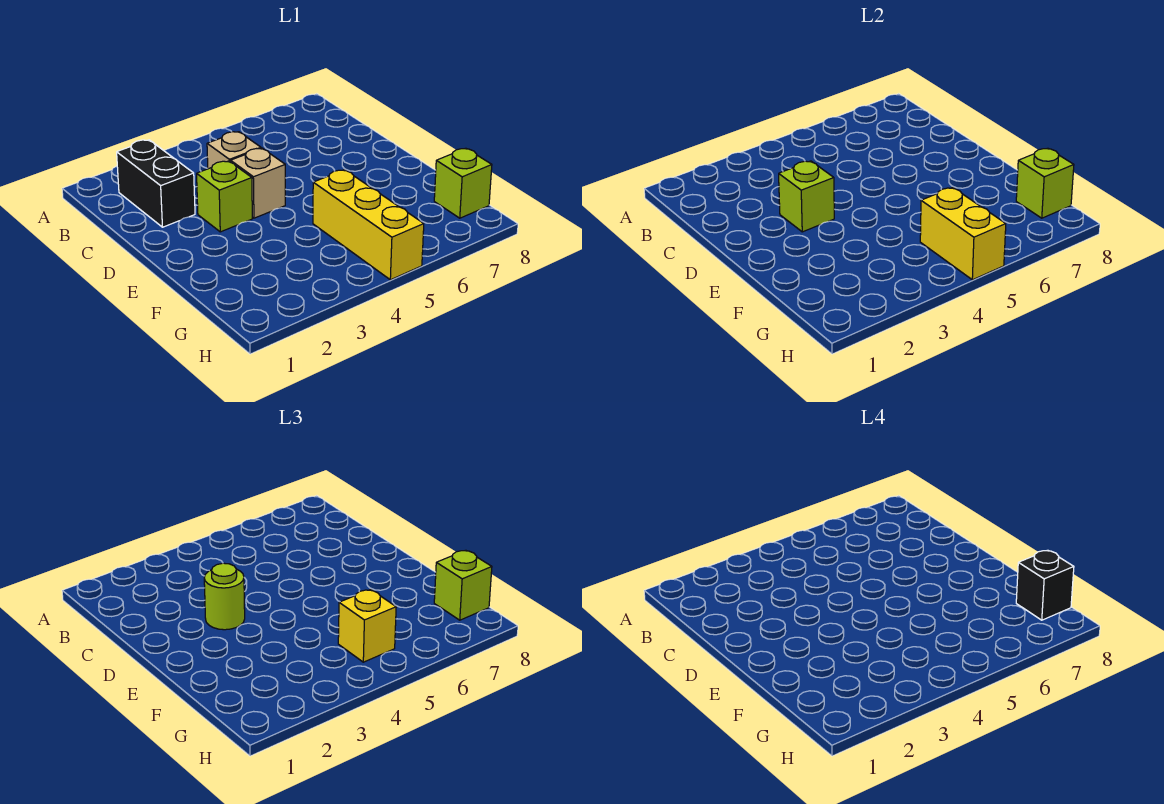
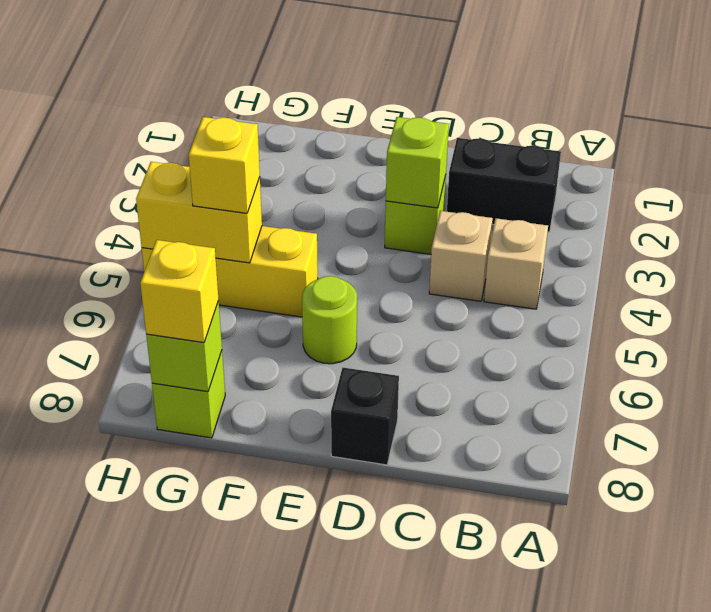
lime round brick D3 level 3 -> lime round brick E6 level 1
tan brick D4 level 1 -> tan brick B4 level 1
lime brick G8 level 3 -> yellow brick G8 level 3
black brick G8 level 4 -> black brick D8 level 1

